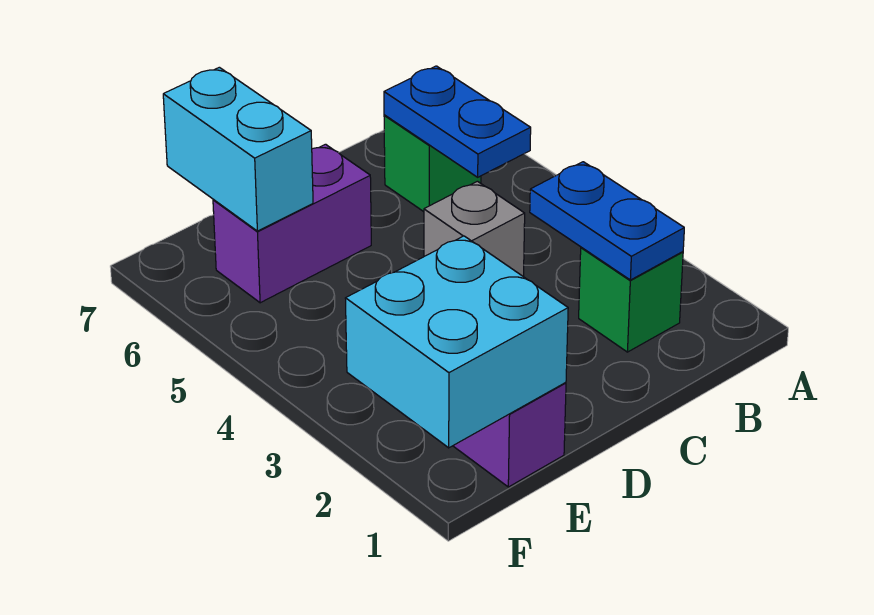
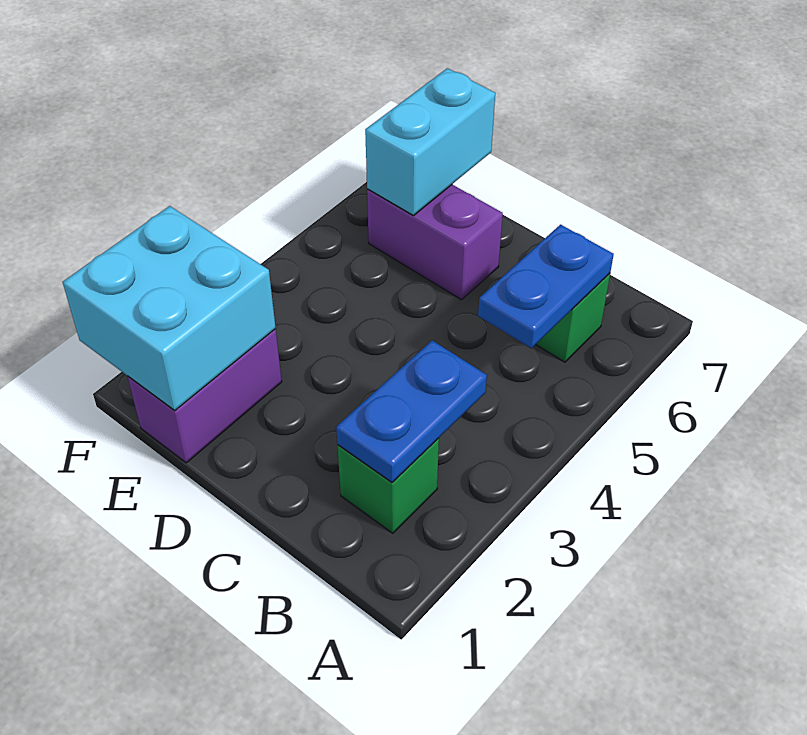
grey brick C4 level 1 -> none

